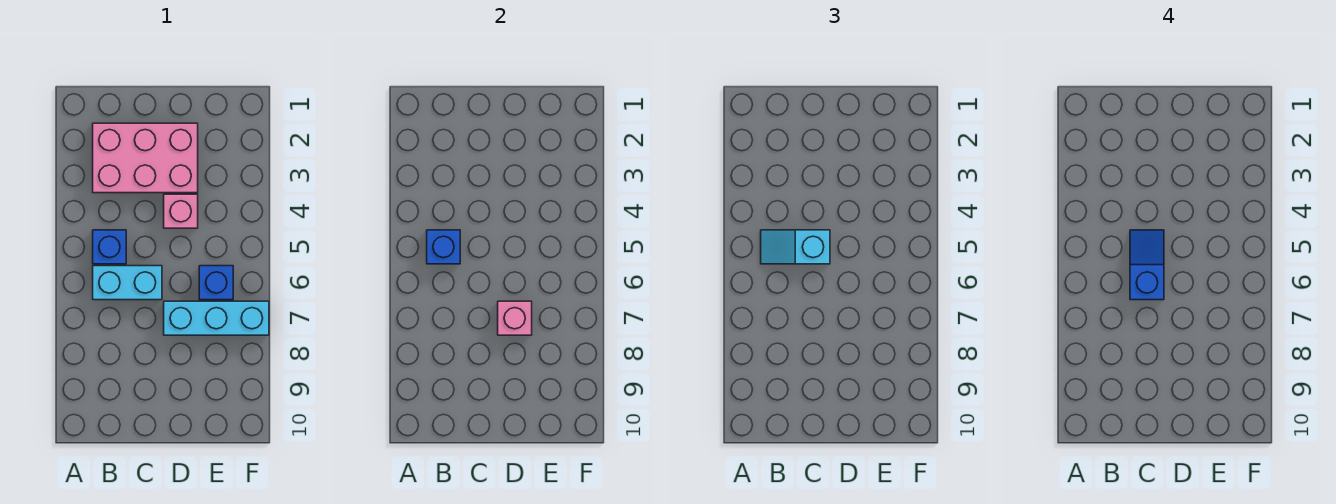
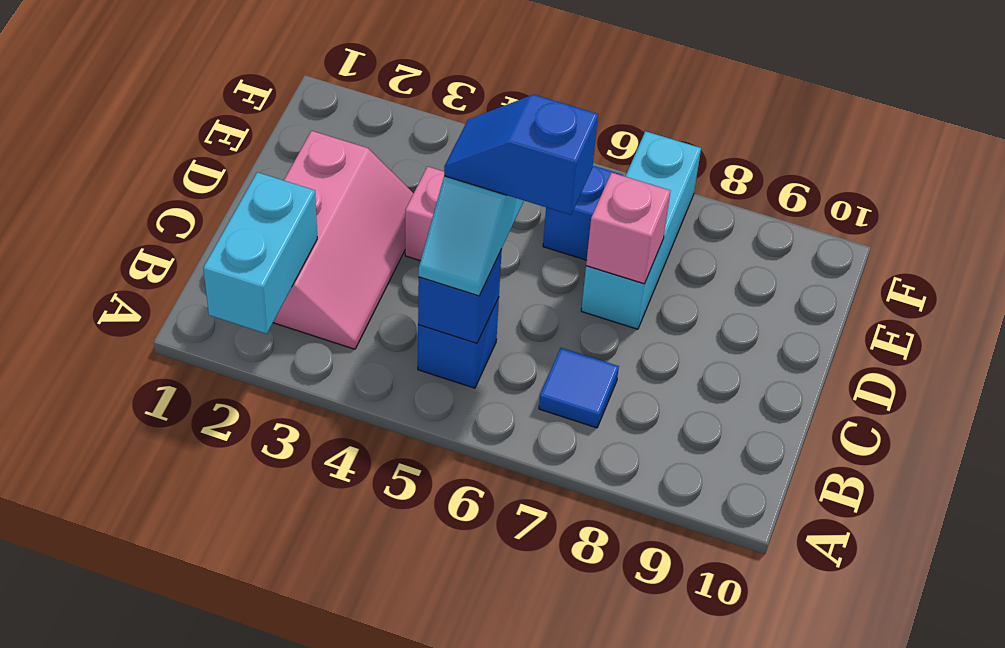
pink brick B2:D3 level 1 -> pink slope B2:D3 level 1 top 2
cyan brick B6:C6 level 1 -> cyan brick A2:B2 level 2
none -> blue tile B7 level 1

